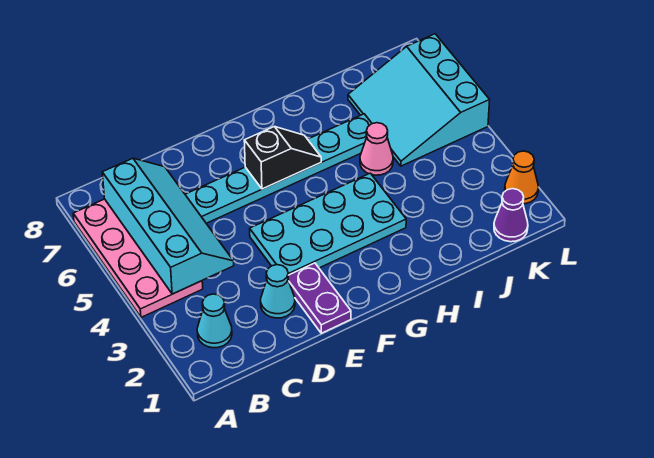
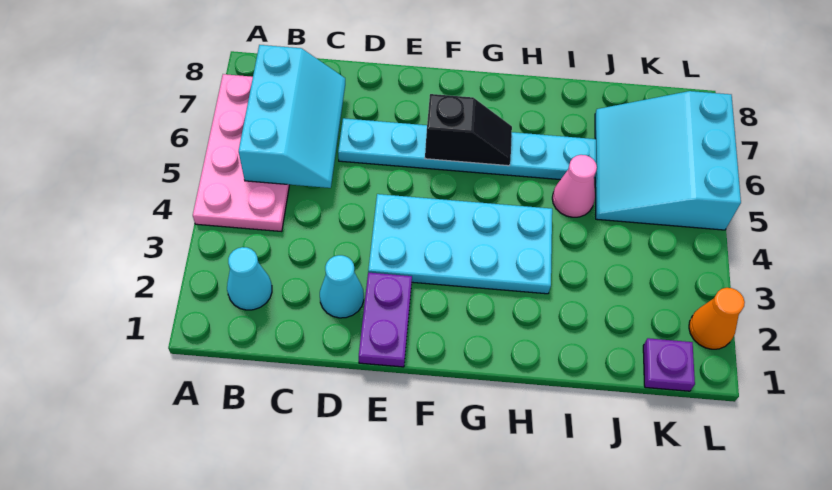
cyan slope B4:C7 level 2 top B -> cyan slope B5:C7 level 2 top B
purple cone K1 level 1 -> purple plate K1 level 1

